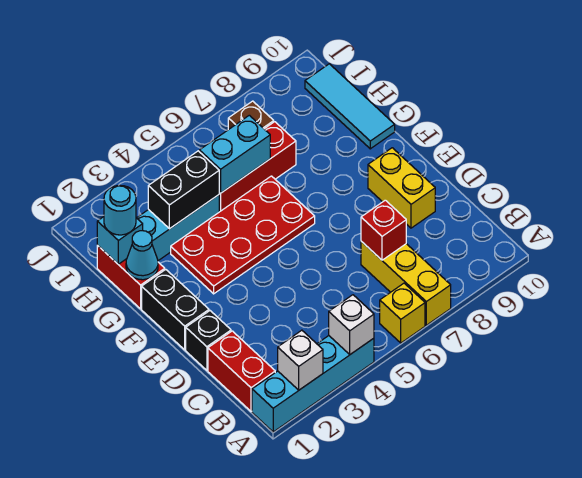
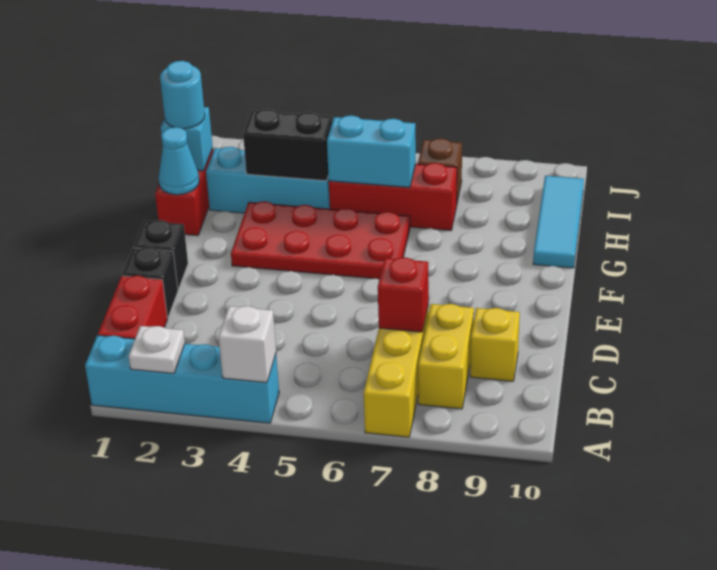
white brick A2 level 2 -> white plate A2 level 2
yellow brick A6 level 1 -> yellow brick C9 level 1
yellow brick D9:E9 level 1 -> yellow brick B8:C8 level 1
black brick E1:F1 level 1 -> black brick E1 level 1

